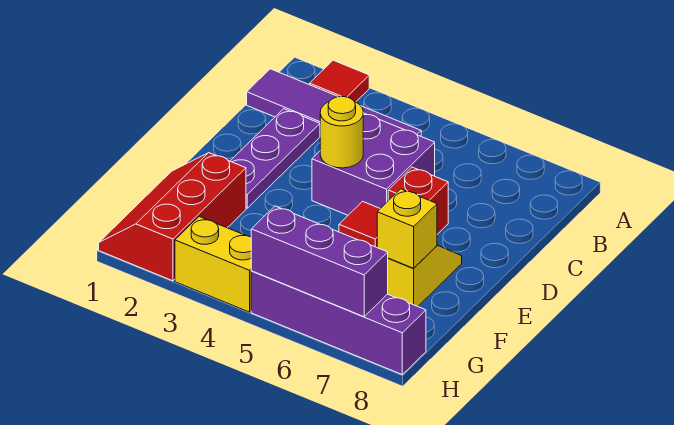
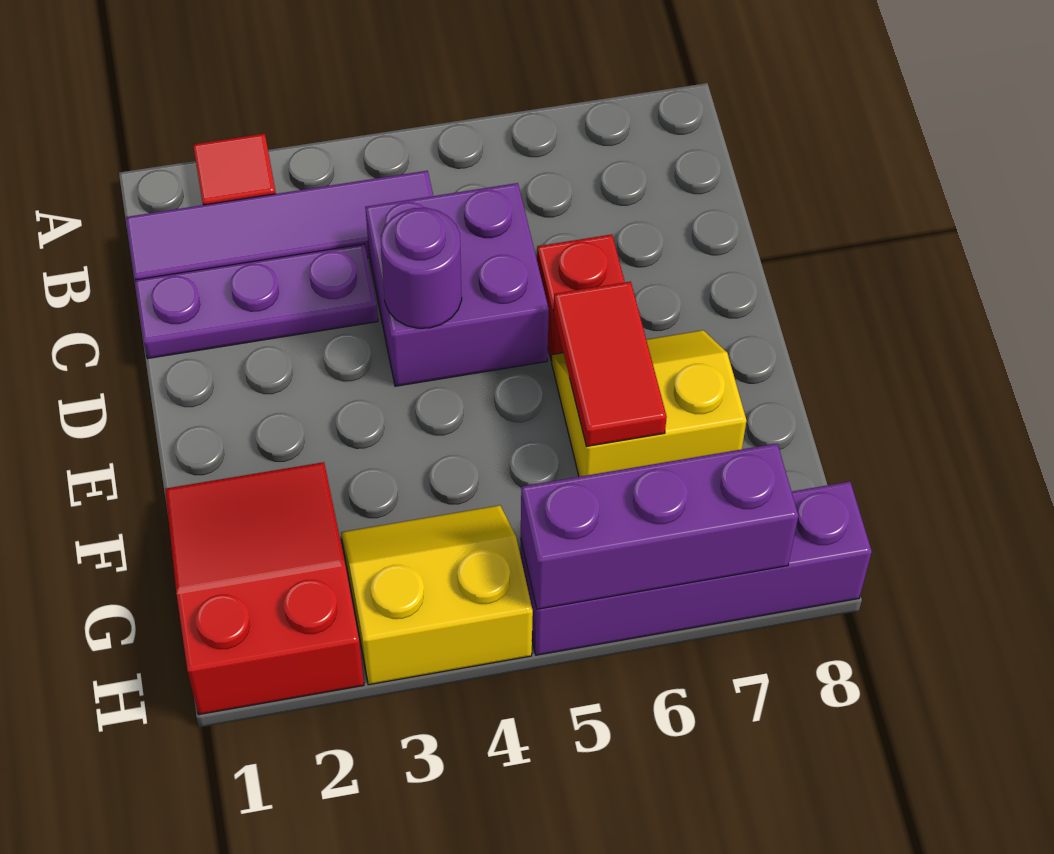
purple plate C2:E2 level 1 -> purple plate C1:C3 level 1
yellow round brick D4 level 2 -> purple round brick D4 level 2
red slope F1:H2 level 1 top 2 -> red slope F1:H2 level 1 top H
red tile F6 level 2 -> red tile E6:F6 level 2
yellow brick F7 level 2 -> none

